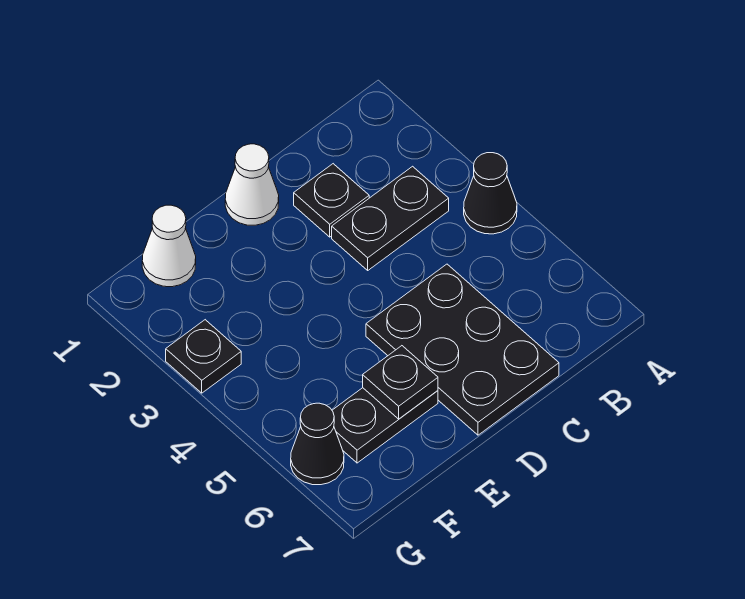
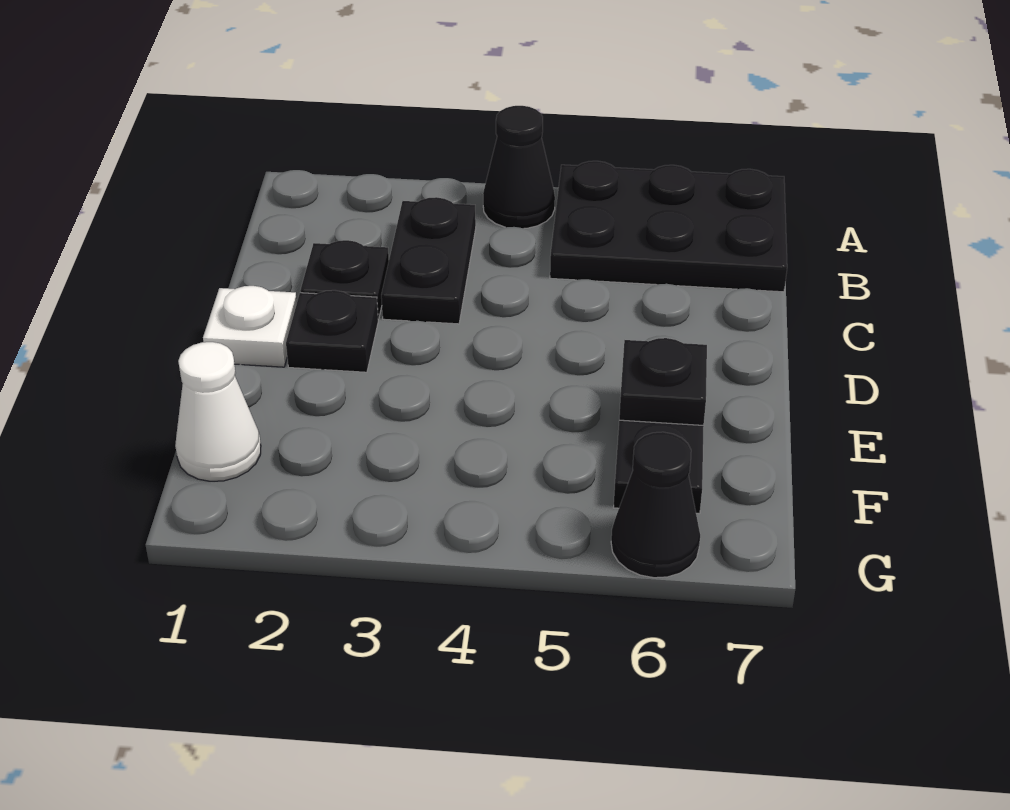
black plate C5:D7 level 1 -> black plate A5:B7 level 1
white cone D1 level 1 -> white plate D1 level 1
black plate G3 level 1 -> black plate D2 level 1

